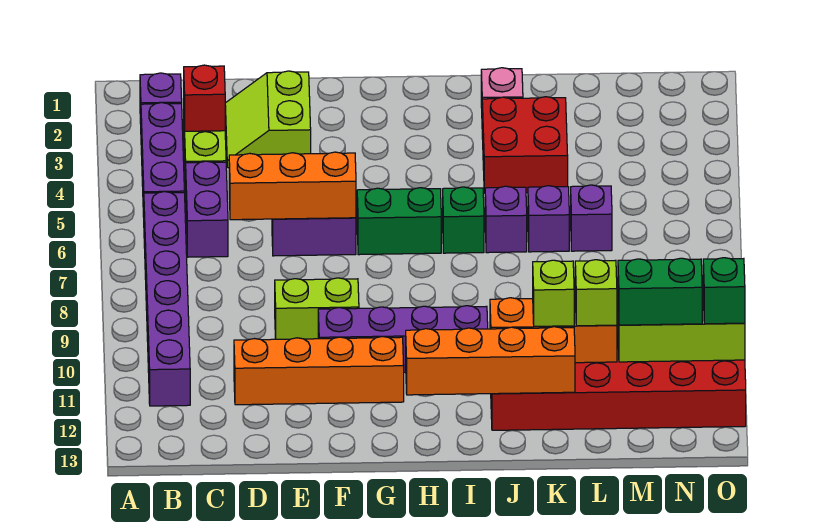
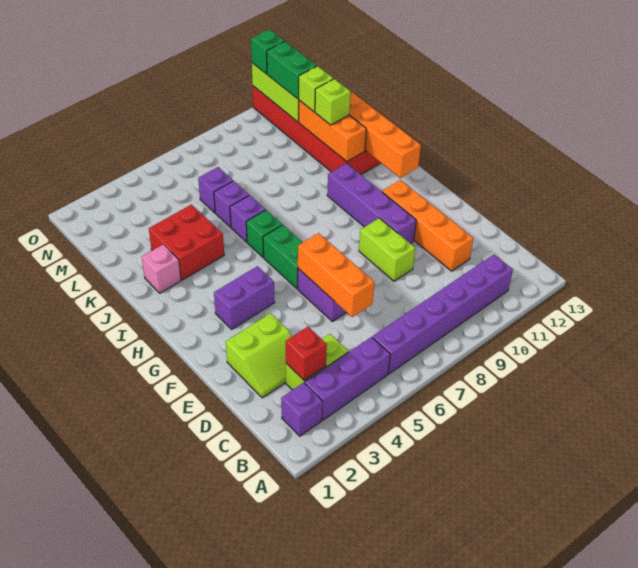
purple brick C5:C6 level 1 -> purple brick G3:G4 level 1

